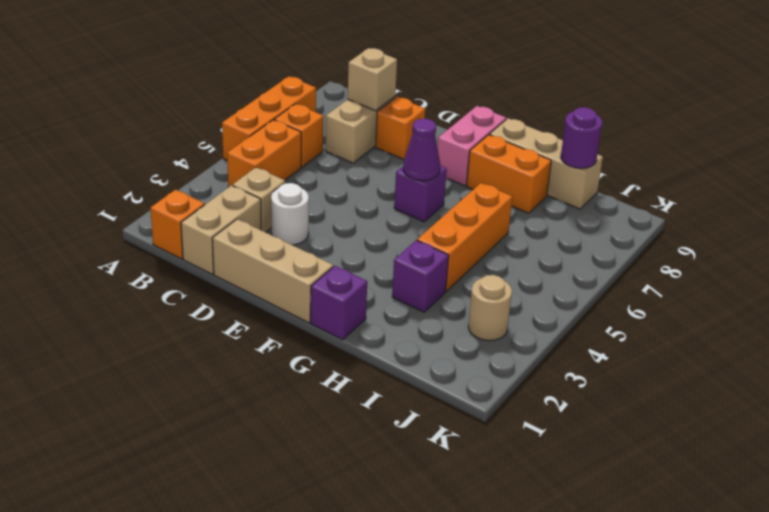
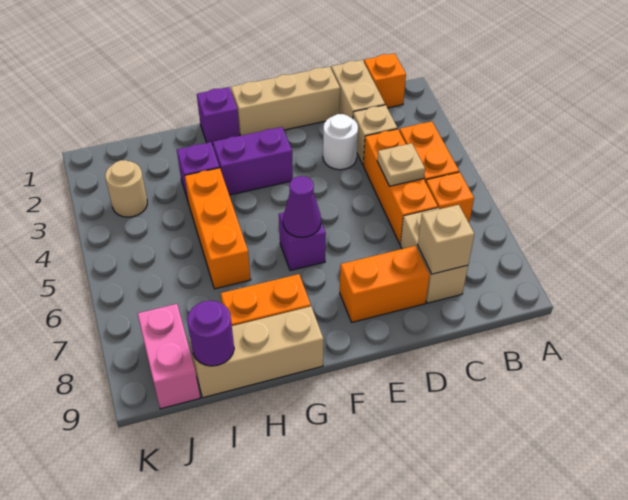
orange brick A5:A7 level 1 -> orange brick C4:C6 level 1
none -> tan plate C5 level 2
orange brick D8 level 1 -> orange brick D8:E8 level 1
none -> purple brick F3:G3 level 1
pink brick F8:F9 level 1 -> pink brick J8:J9 level 1

